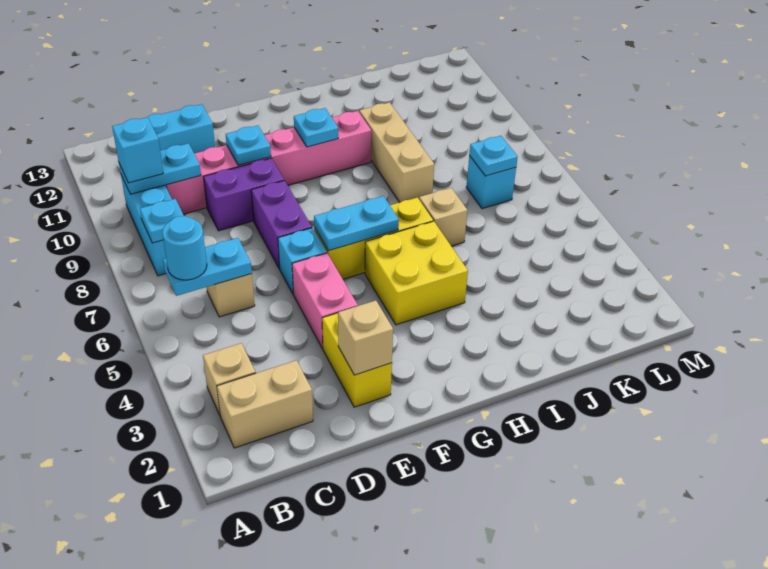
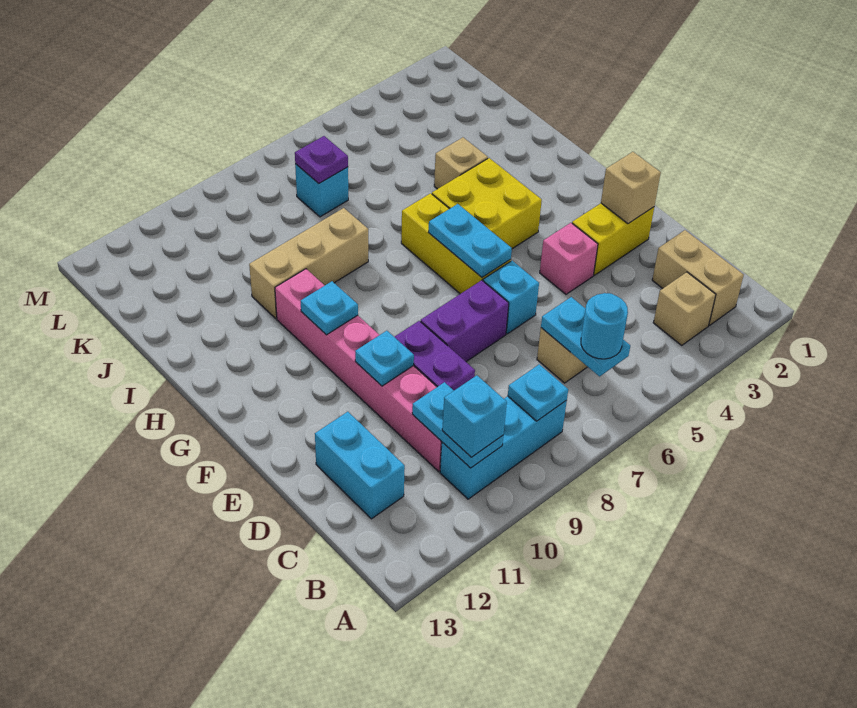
pink brick E4:E5 level 1 -> pink brick E4 level 1
tan brick I6 level 1 -> tan brick I4 level 1
cyan plate K7 level 2 -> purple plate K7 level 2

